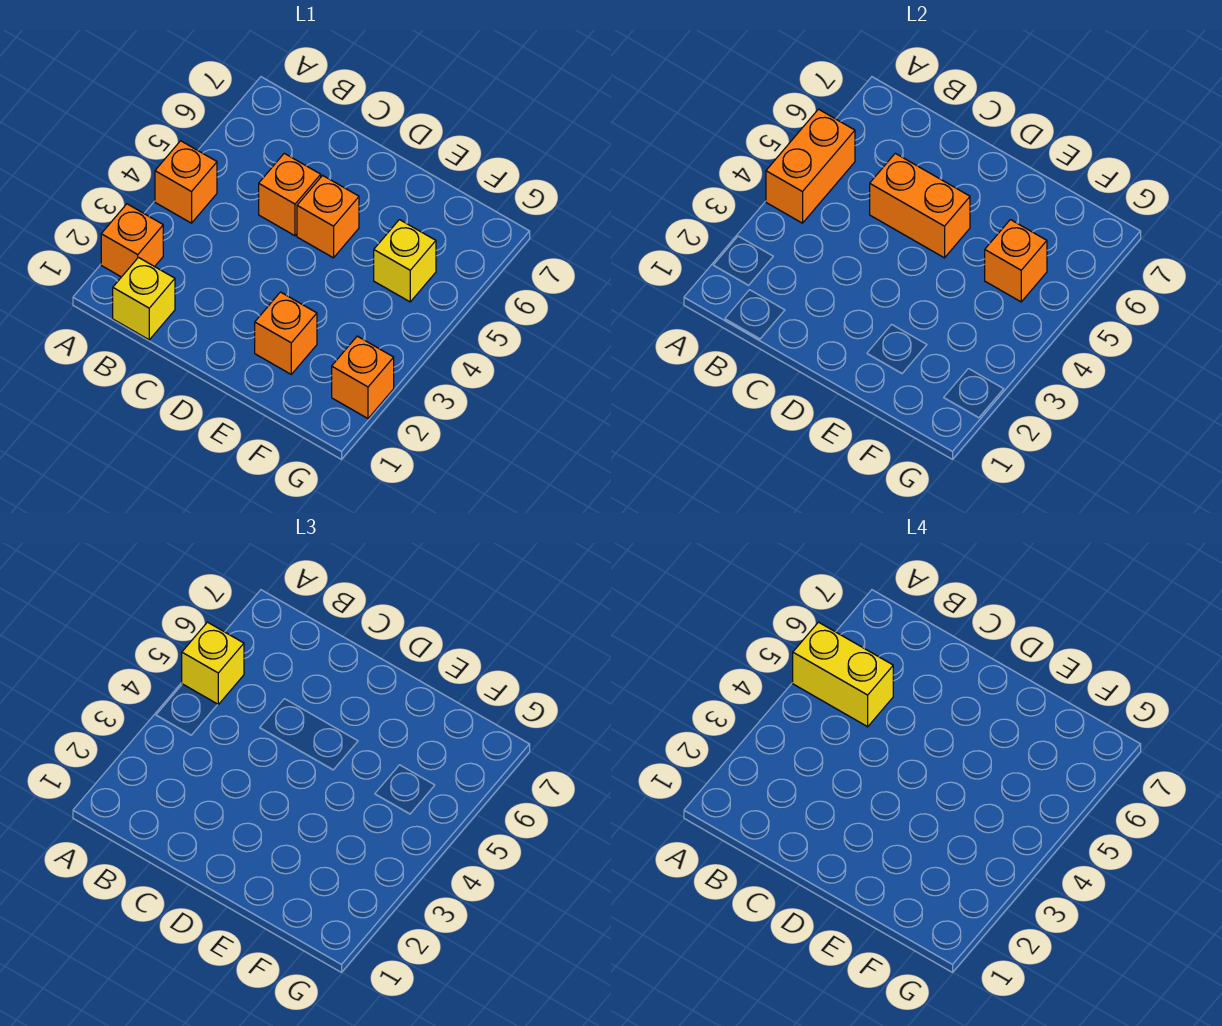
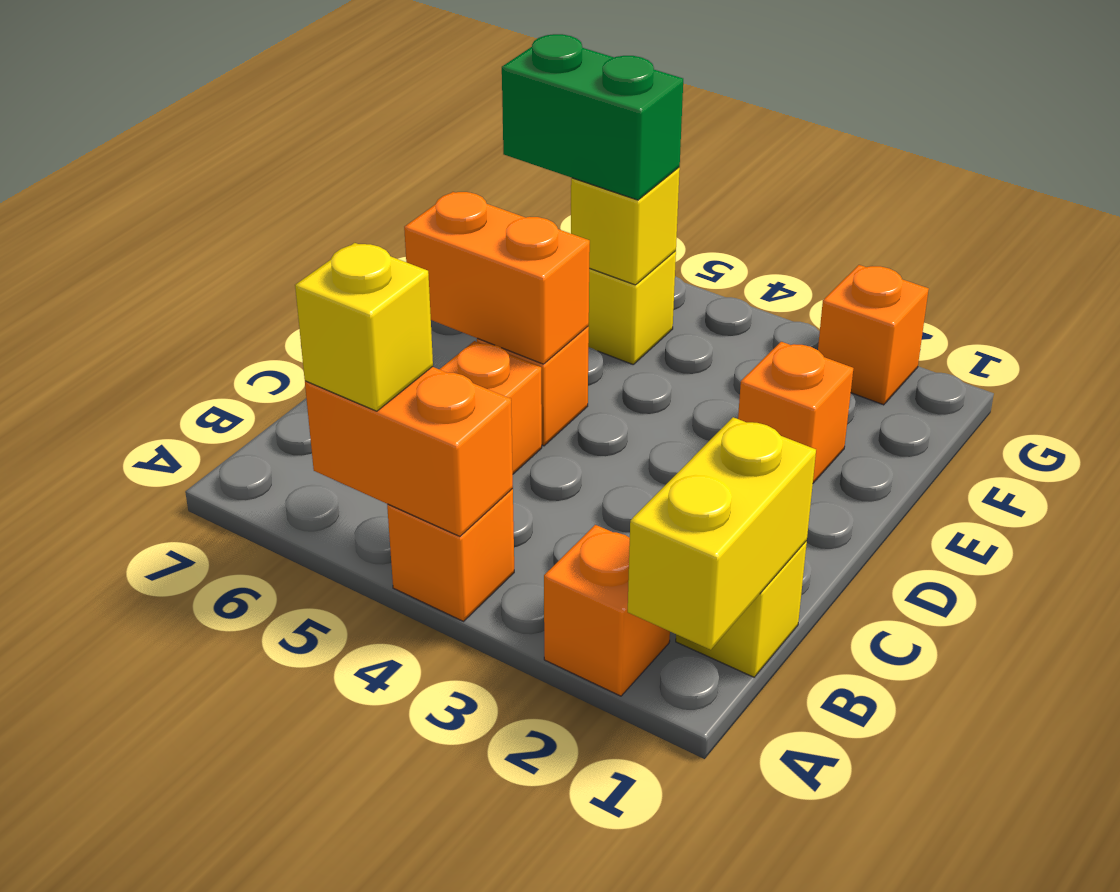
yellow brick A5:B5 level 4 -> yellow brick A1:B1 level 2
orange brick C5:D5 level 2 -> orange brick D5:D6 level 2
orange brick F5 level 2 -> yellow brick F5 level 2
none -> green brick F5:F6 level 3

